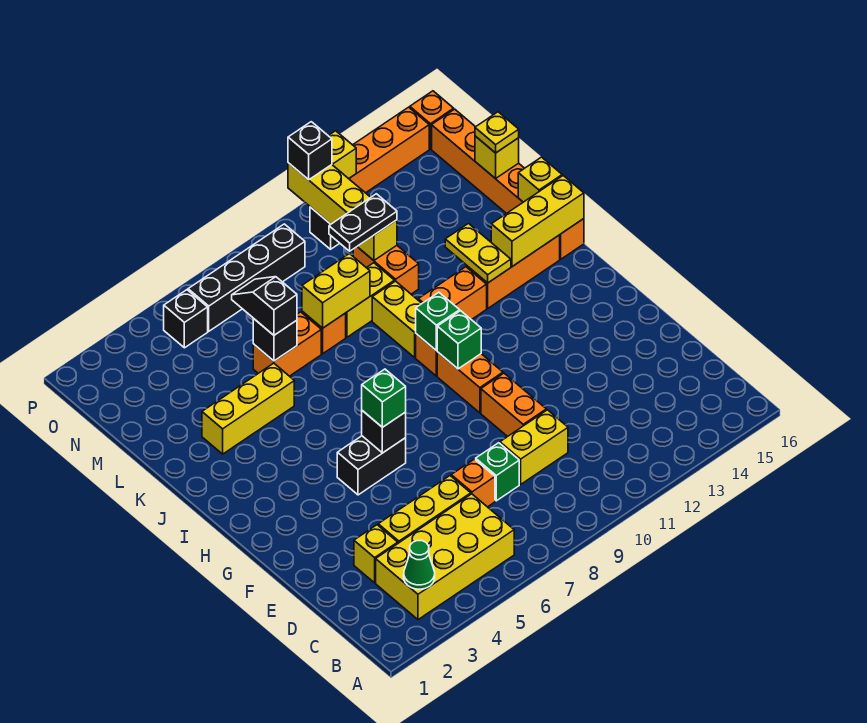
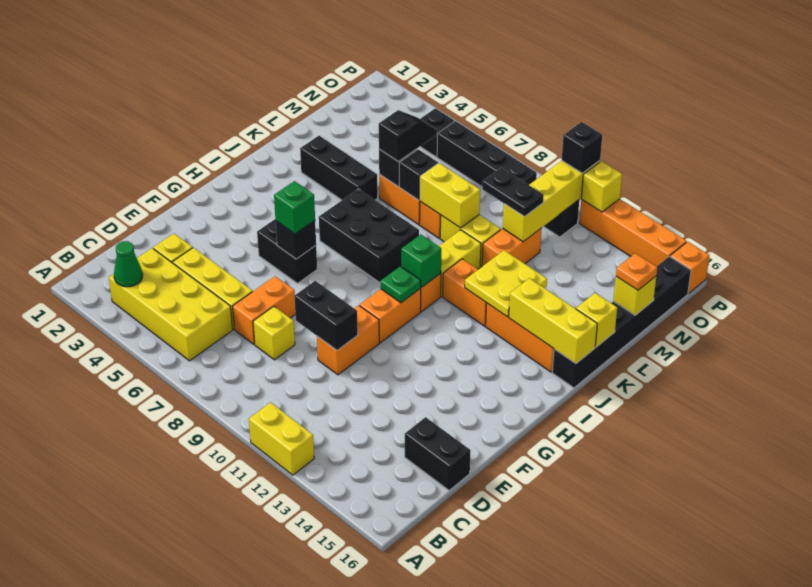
orange brick D7 level 1 -> orange brick D7:E7 level 1
green brick D8 level 1 -> yellow brick D8 level 1
yellow brick D9:D10 level 1 -> yellow brick A11:A12 level 1
none -> black brick D15:D16 level 1
none -> black brick E9:E10 level 2
green brick H10 level 2 -> green plate H10 level 2
none -> black brick I6:J8 level 1
yellow plate J13:K13 level 2 -> yellow plate J12:K13 level 2
orange brick J16:O16 level 1 -> black brick J16:O16 level 1
yellow brick K3:K5 level 1 -> black brick K3:K5 level 1
none -> black brick L7 level 2
yellow plate M16 level 3 -> orange plate M16 level 3

